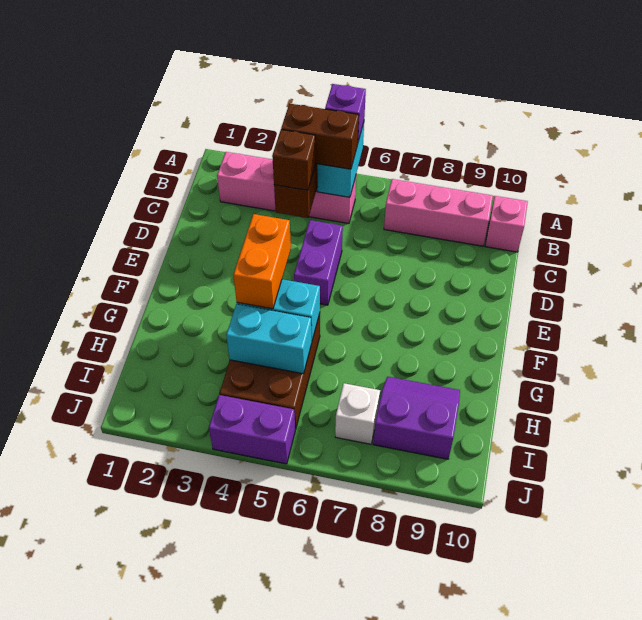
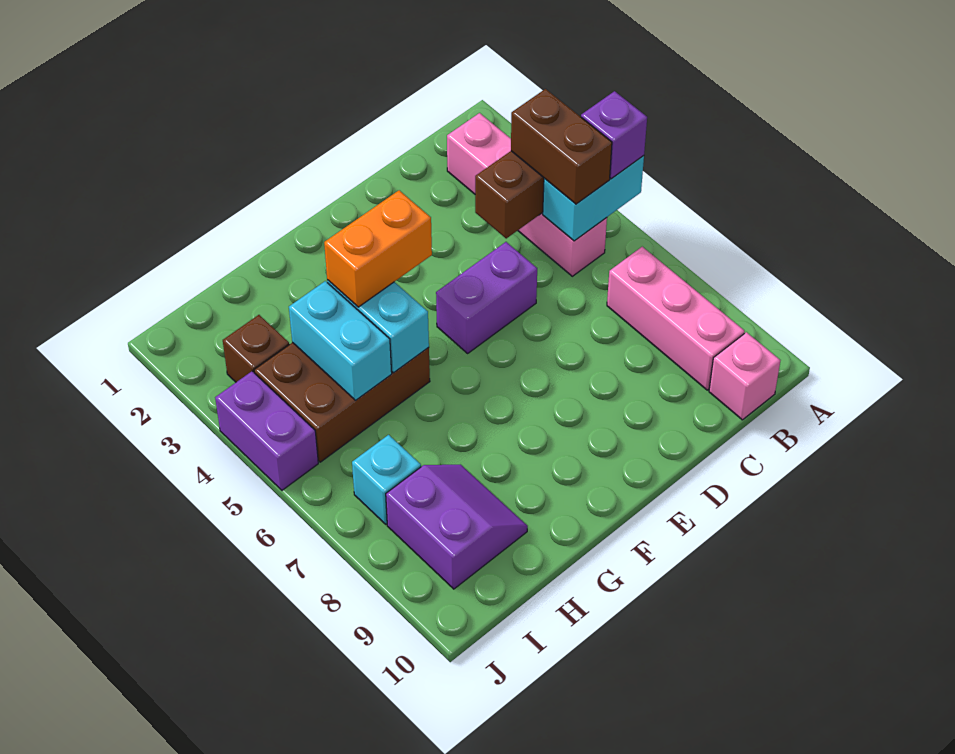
brown brick C4 level 3 -> brown brick I3 level 1
white brick I7 level 1 -> cyan brick I7 level 1

